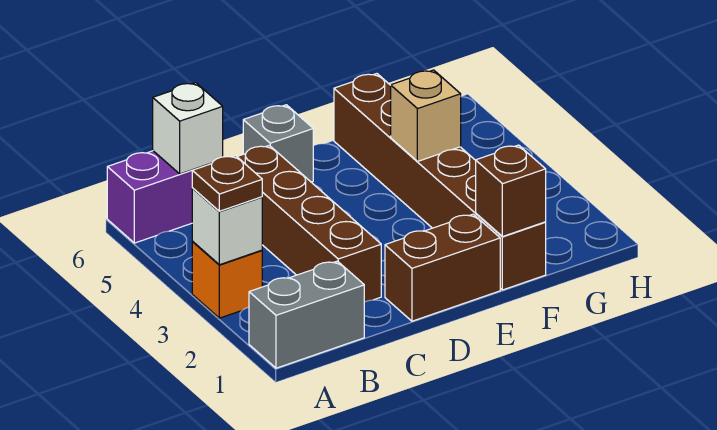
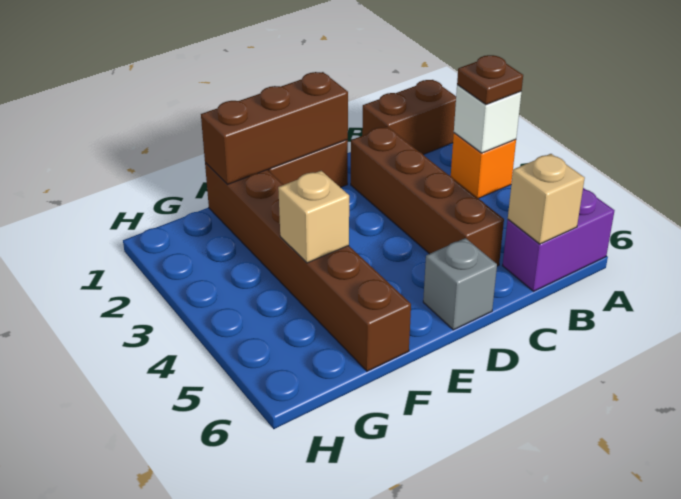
grey brick A1:B1 level 1 -> brown brick A1:B1 level 1
white brick B6 level 2 -> tan brick B6 level 2
brown brick F1 level 2 -> brown brick D1:F1 level 2

